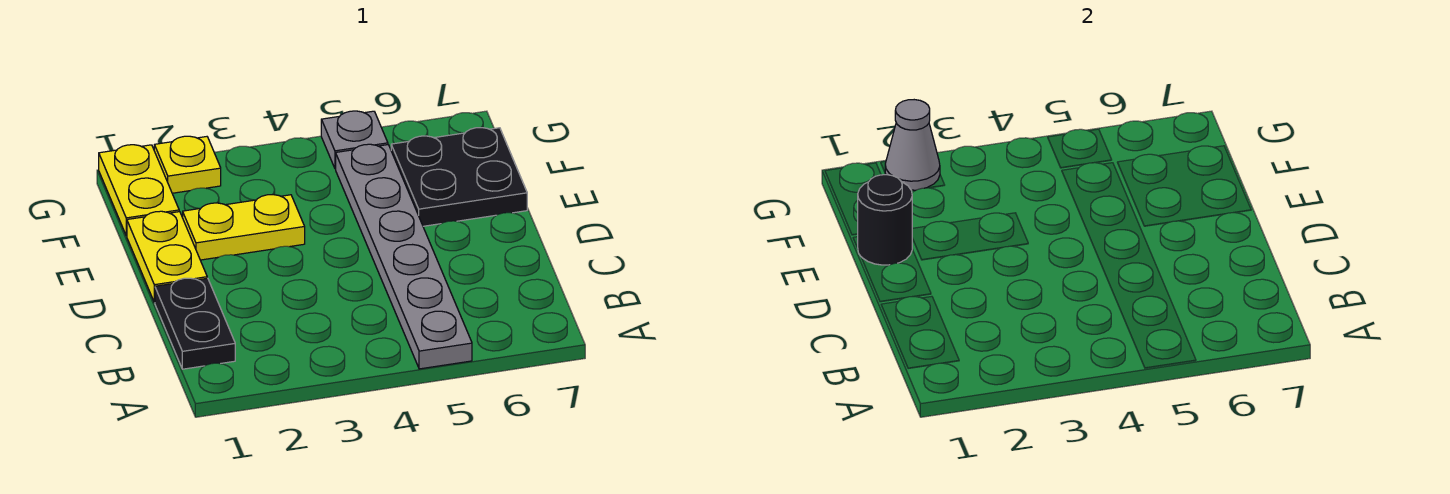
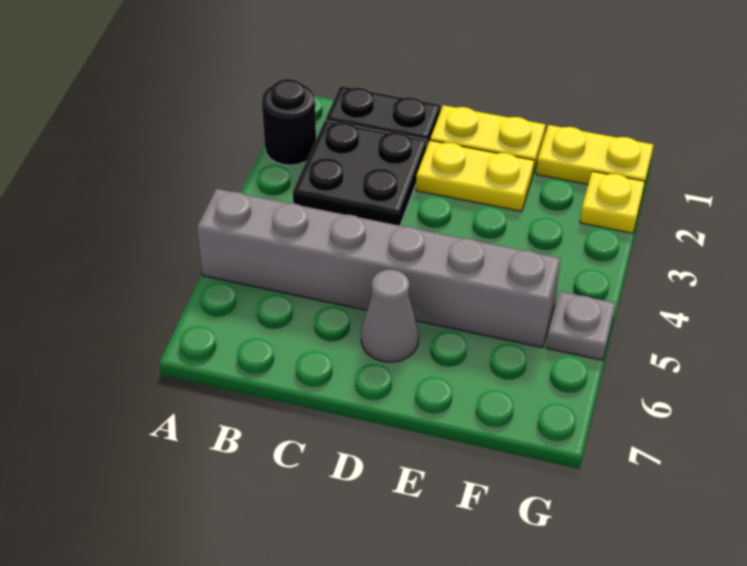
grey plate A5:F5 level 1 -> grey brick A5:F5 level 1
black round brick E1 level 2 -> black round brick A2 level 1
yellow plate E2:E3 level 1 -> yellow plate D2:E2 level 1
black plate E6:F7 level 1 -> black plate B2:C3 level 1
grey cone G2 level 2 -> grey cone D6 level 1

